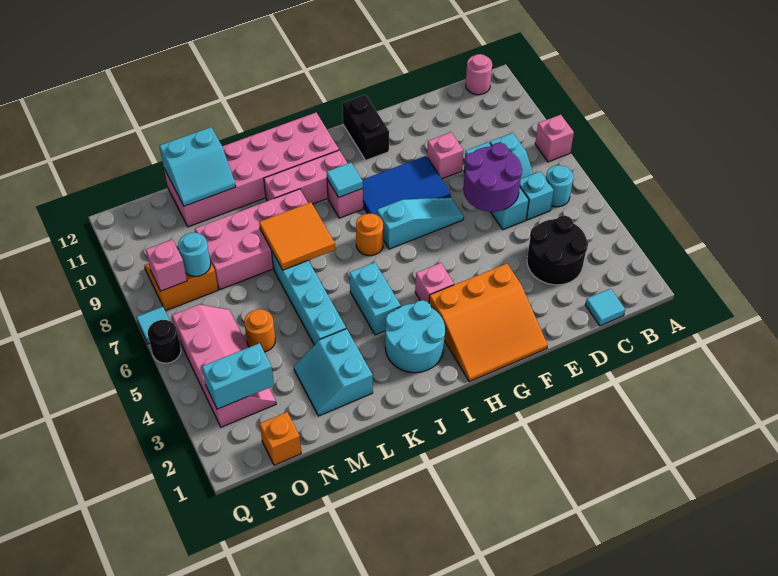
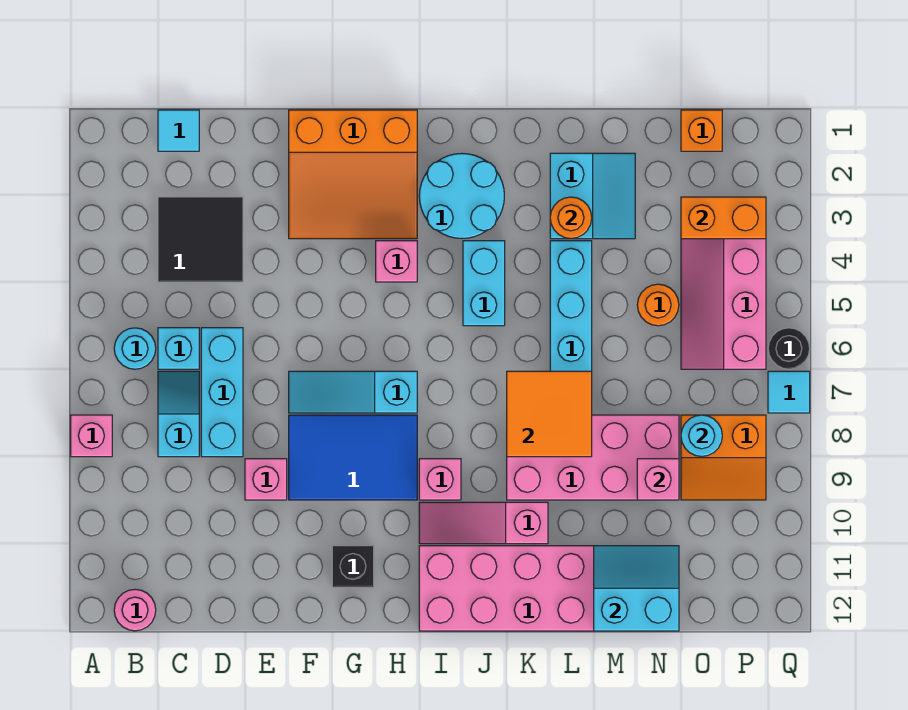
black round brick C3:D4 level 1 -> black tile C3:D4 level 1
purple round brick D6:E7 level 2 -> none
orange slope F1:H3 level 1 top 3 -> orange slope F1:H3 level 1 top 1
black brick G11:G12 level 1 -> black brick G11 level 1
orange round brick I7 level 1 -> orange round brick L3 level 2
cyan tile I9 level 2 -> none
pink brick I10:K10 level 1 -> pink slope I10:K10 level 1 top K
cyan brick O3:P3 level 2 -> orange brick O3:P3 level 2
pink brick P8 level 2 -> pink brick N9 level 2

